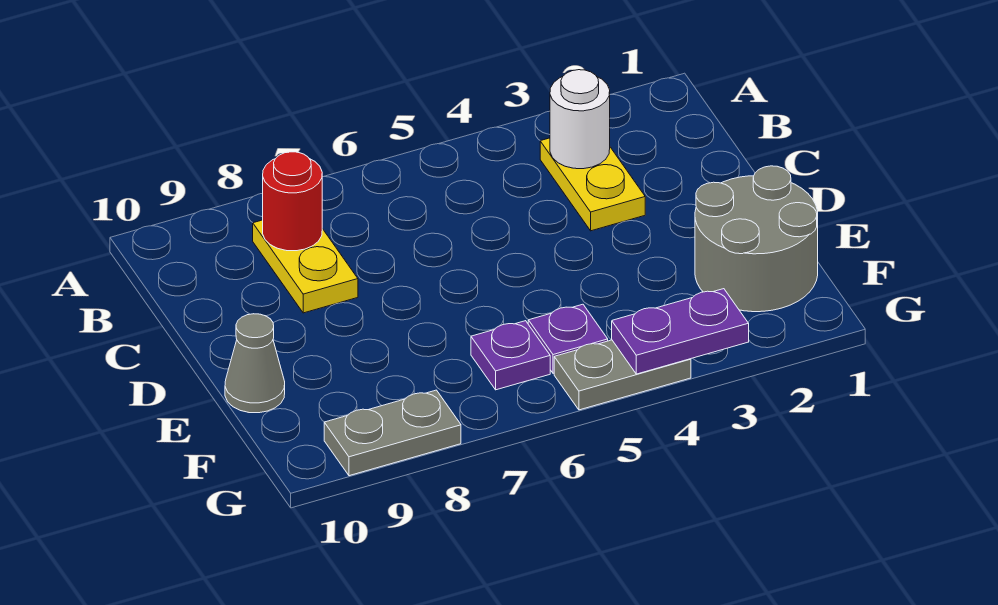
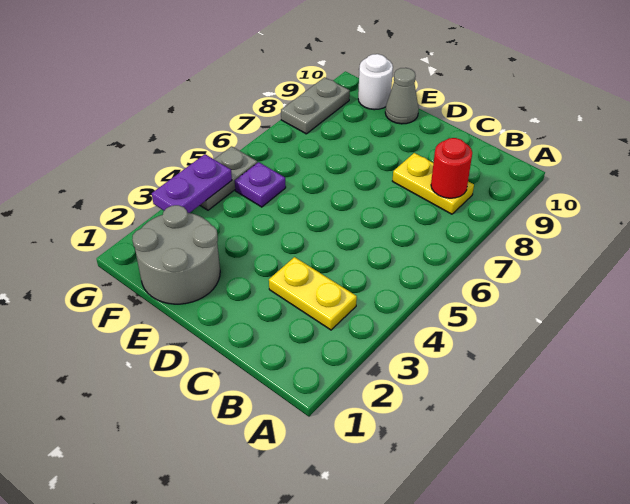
white round brick B3 level 2 -> white round brick F10 level 1
purple plate F6 level 1 -> none

